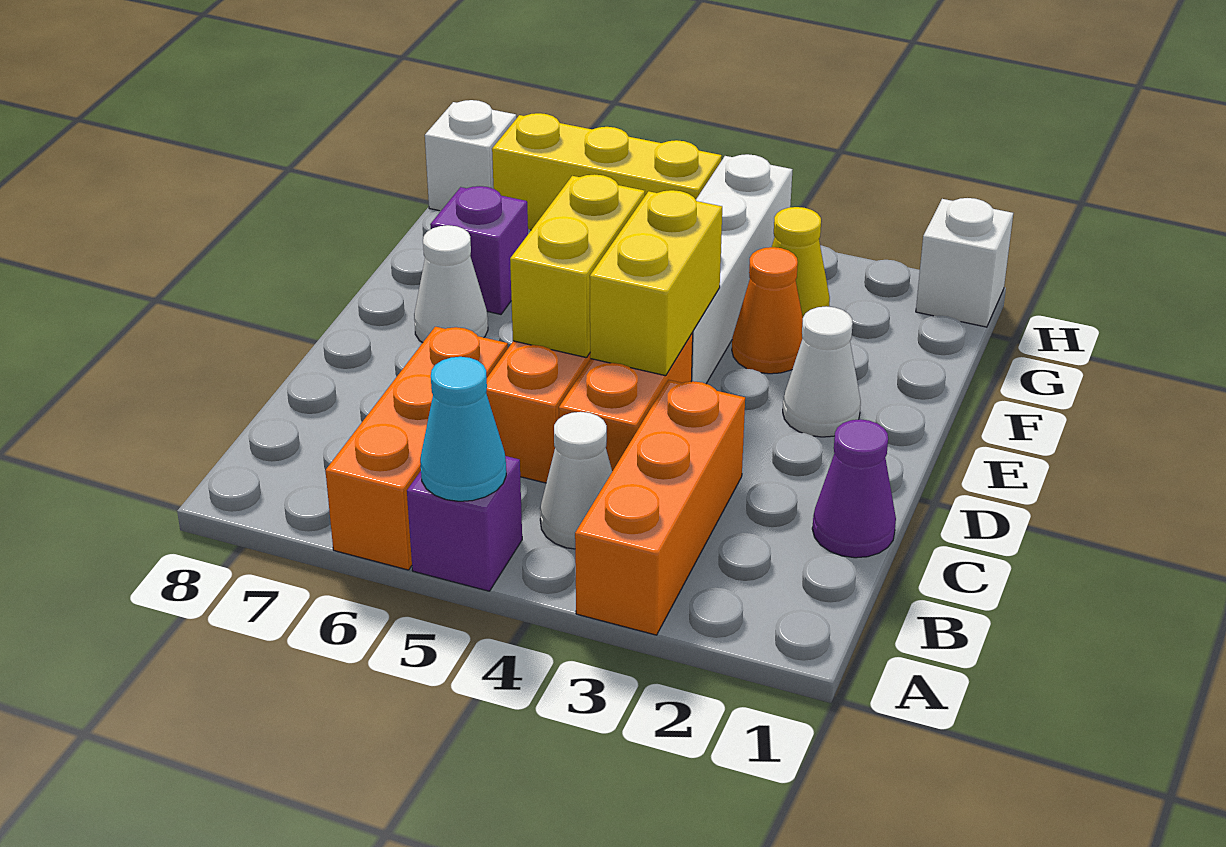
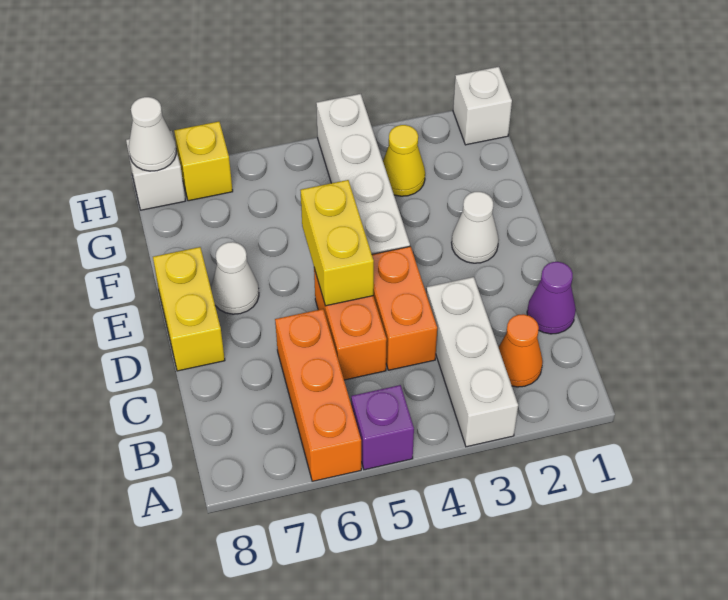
orange brick A3:C3 level 1 -> white brick A3:C3 level 1
cyan cone A5 level 2 -> none
white cone B4 level 1 -> white cone H8 level 2
yellow brick D4:E4 level 2 -> yellow brick D8:E8 level 1
orange cone F3 level 1 -> orange cone B2 level 1
purple brick F7 level 1 -> none
yellow brick H5:H7 level 1 -> yellow brick H7 level 1

